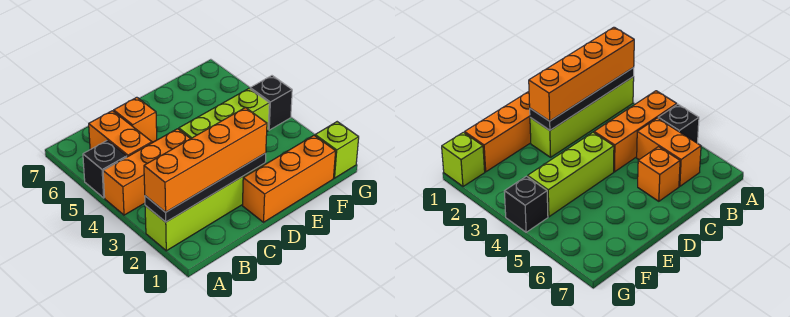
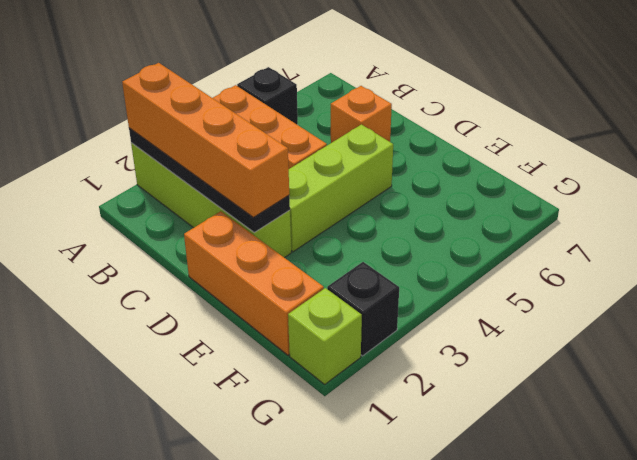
orange brick B5:B6 level 1 -> none
lime brick D4:F4 level 1 -> lime brick D3:D5 level 1
black brick G4 level 1 -> black brick G2 level 1

